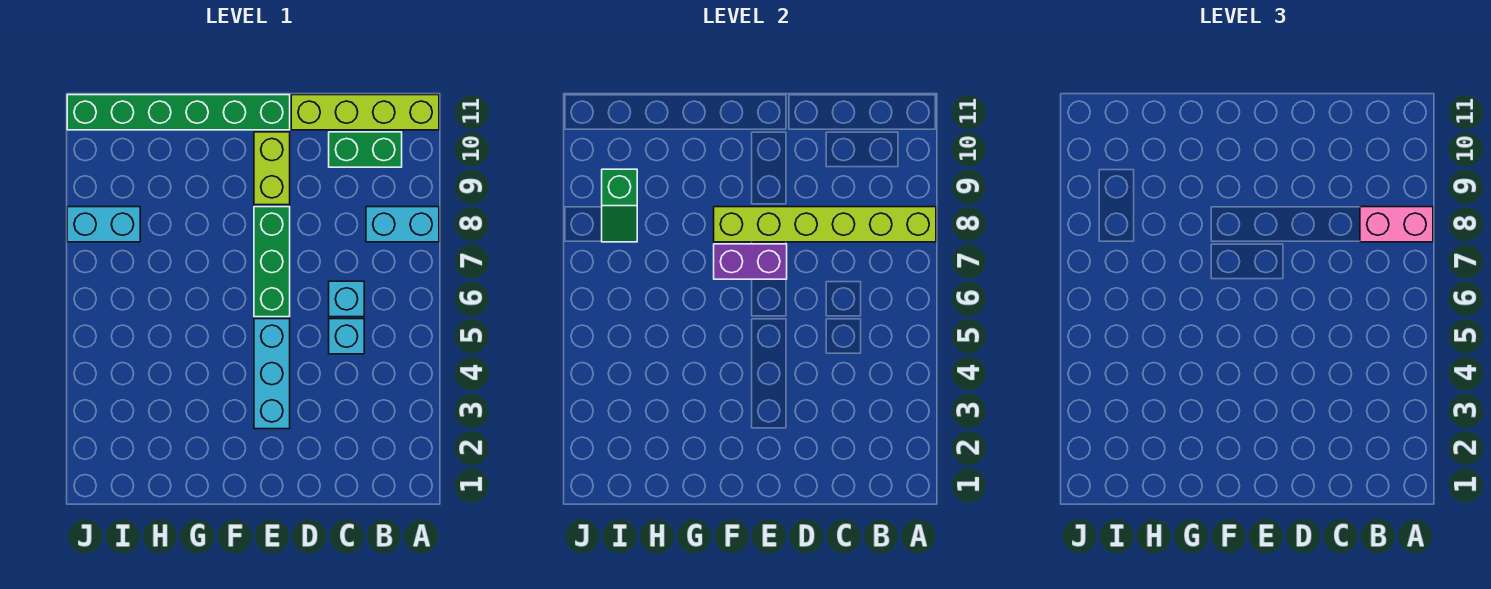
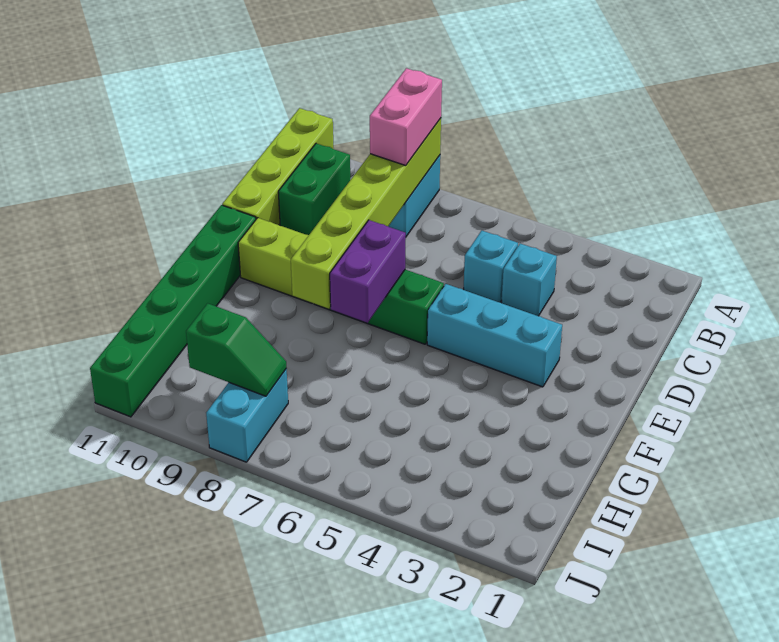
cyan brick C6 level 1 -> cyan brick C4 level 1

